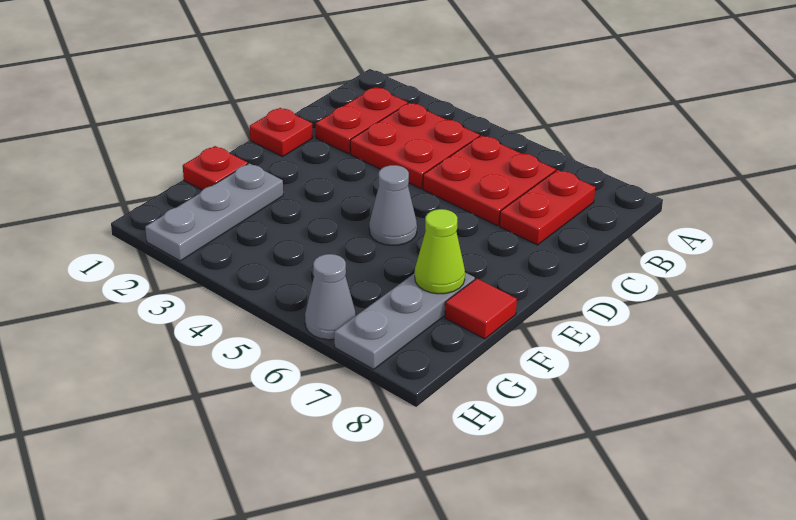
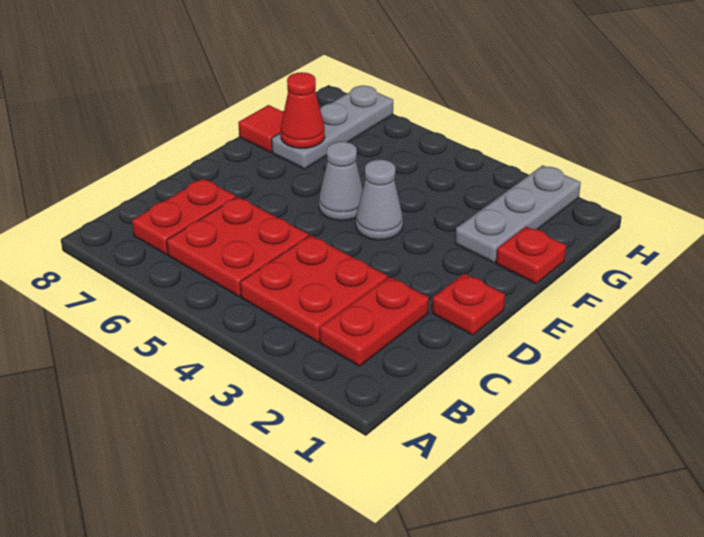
lime cone F7 level 2 -> red cone F7 level 2
grey cone H6 level 1 -> grey cone E4 level 1

